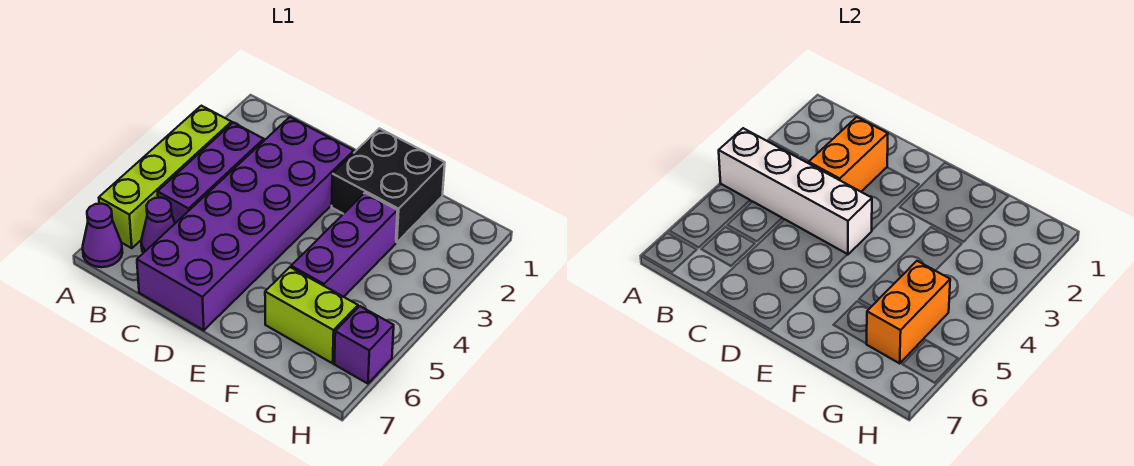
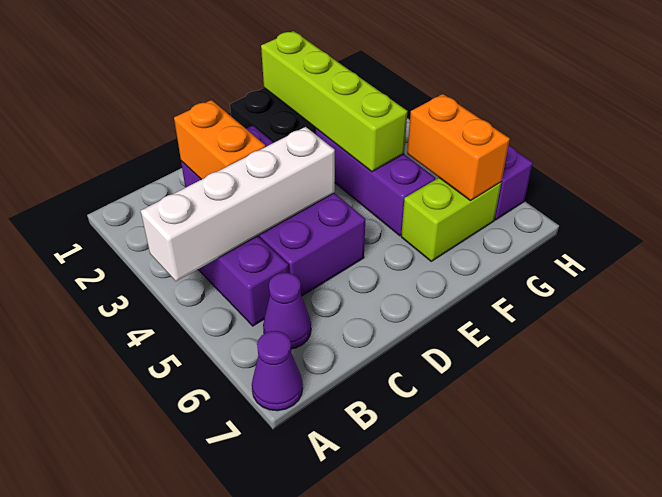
lime brick A3:A6 level 1 -> lime brick F1:F4 level 2
purple brick C2:D7 level 1 -> purple brick C2:D5 level 1

